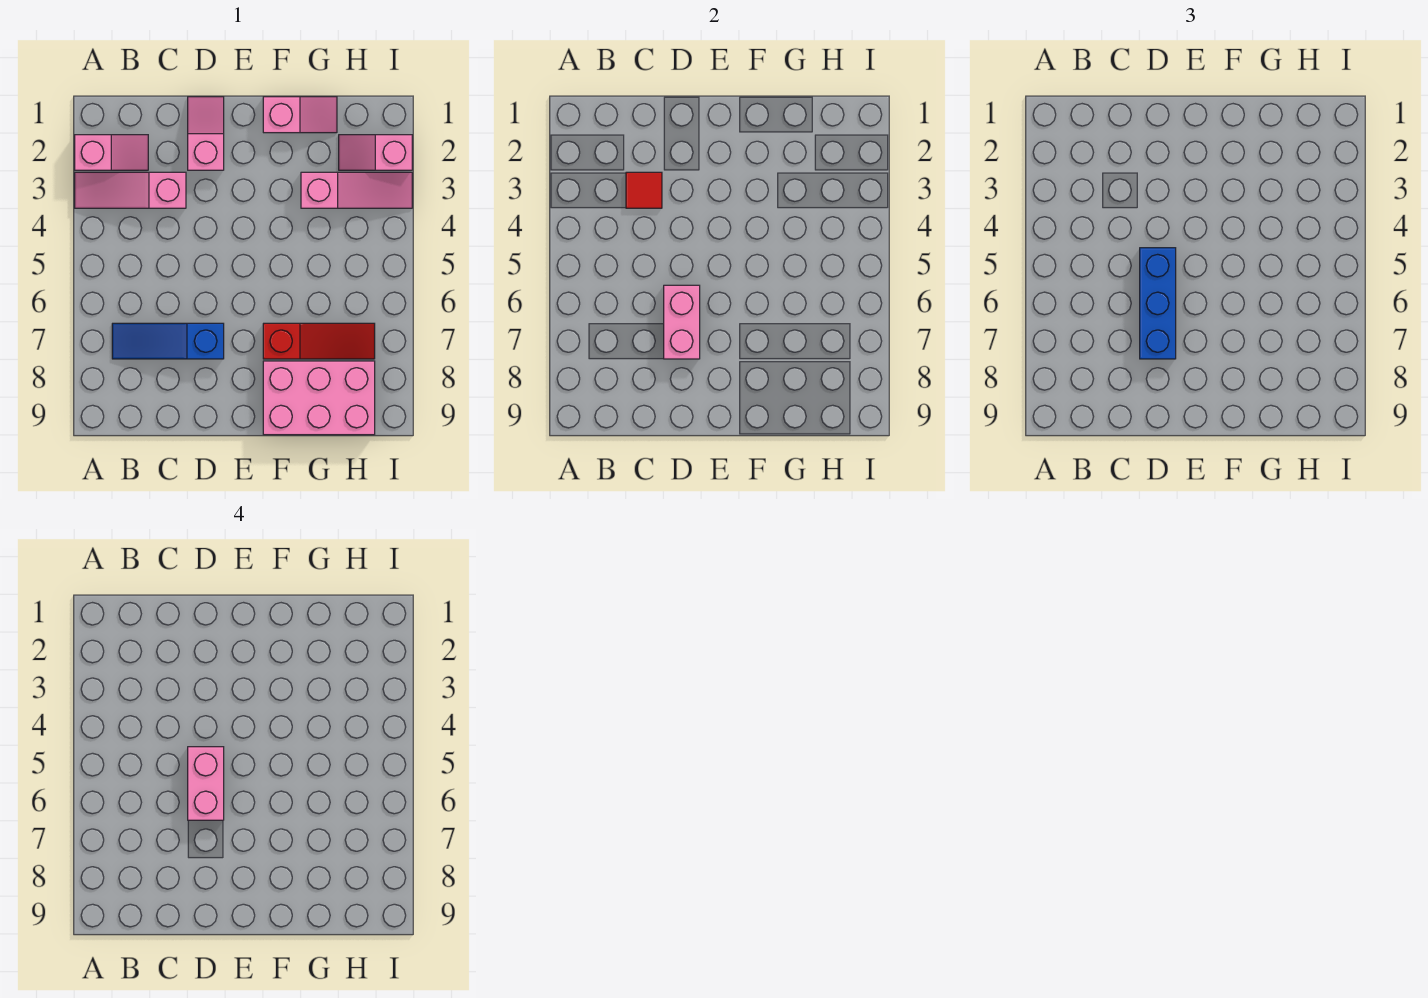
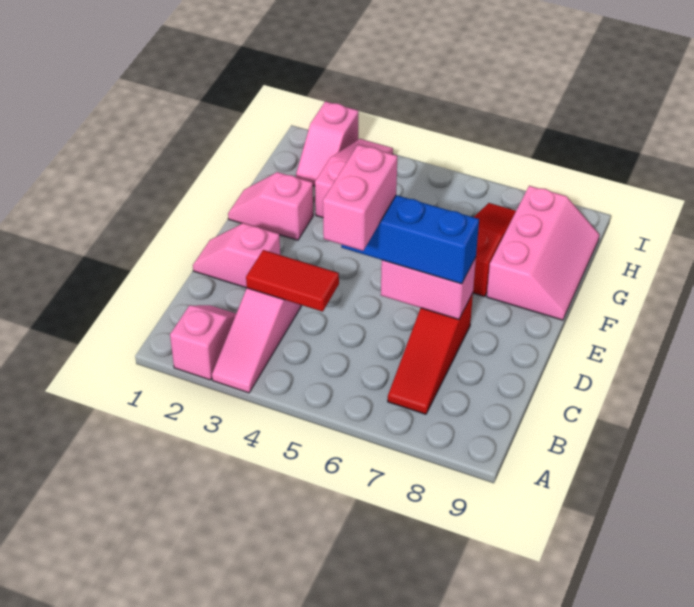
blue slope B7:D7 level 1 top D -> red slope B7:D7 level 1 top D
red tile C3 level 2 -> red tile C3:C4 level 2
pink brick D5:D6 level 4 -> pink brick C5:D5 level 4
pink slope F1:G1 level 1 top F -> pink slope F1:F2 level 1 top 2
pink brick F8:H9 level 1 -> pink slope F8:H9 level 1 top 8

